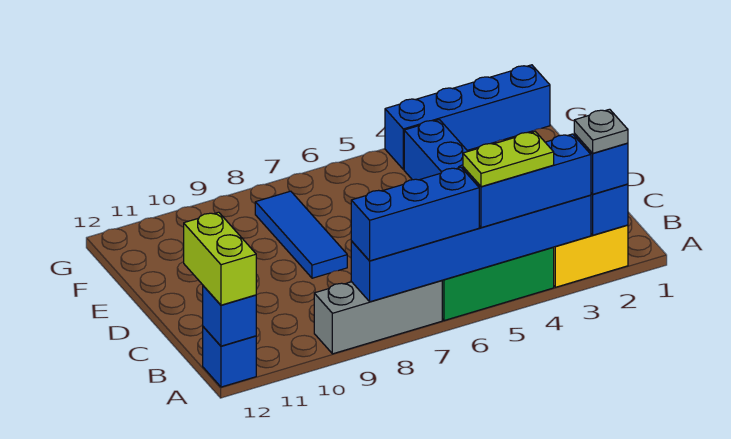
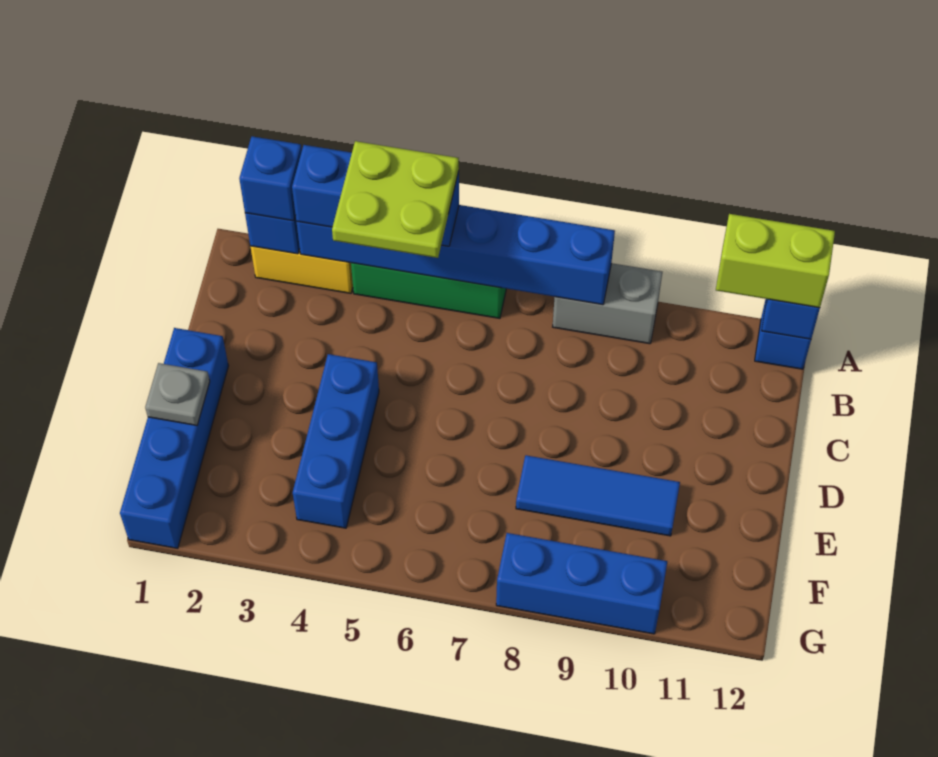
grey plate A2 level 4 -> grey plate E1 level 2
lime plate A4:A5 level 4 -> lime plate A4:B5 level 4
blue brick A6:A8 level 3 -> blue brick G8:G10 level 1
grey brick A7:A9 level 1 -> grey brick A8:A9 level 1
lime brick A12:B12 level 3 -> lime brick A11:A12 level 3
blue tile D8:F8 level 1 -> blue tile E8:E10 level 1
blue brick G1:G4 level 1 -> blue brick D1:G1 level 1

